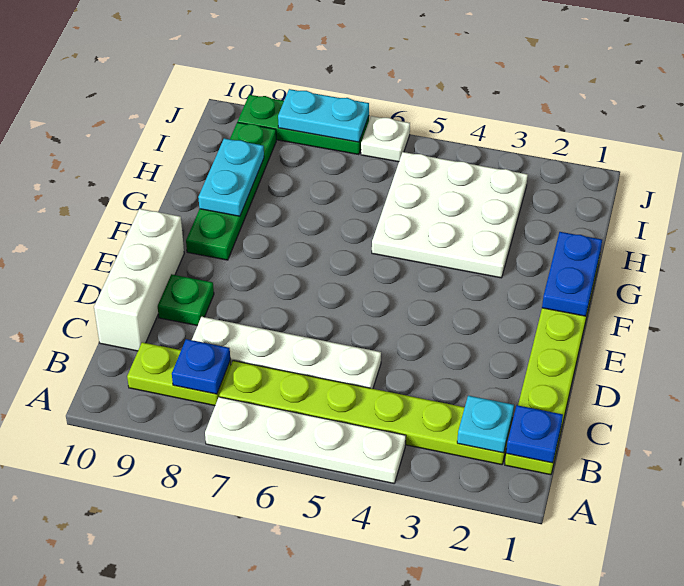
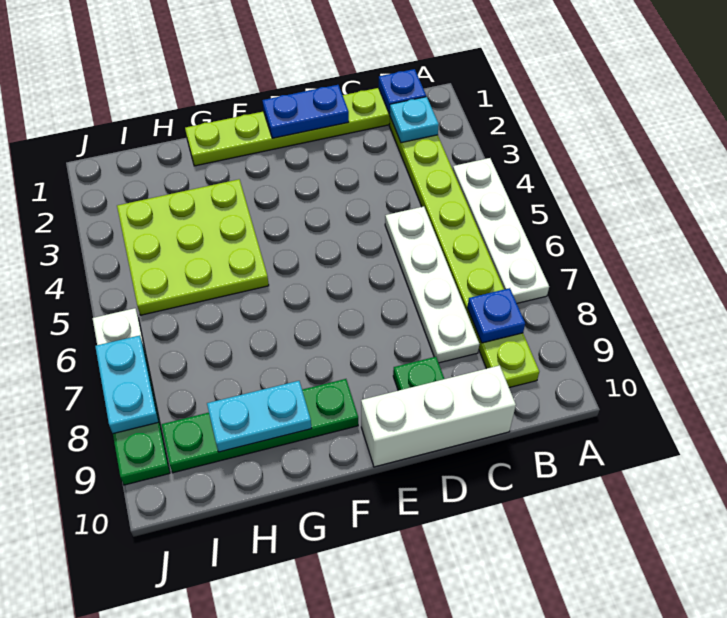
blue plate F1:G1 level 2 -> blue plate D1:E1 level 2
white plate G3:I5 level 1 -> lime plate G3:I5 level 1

